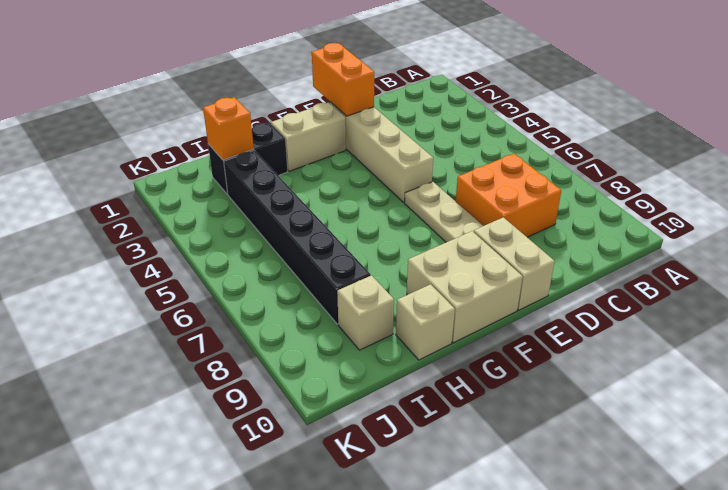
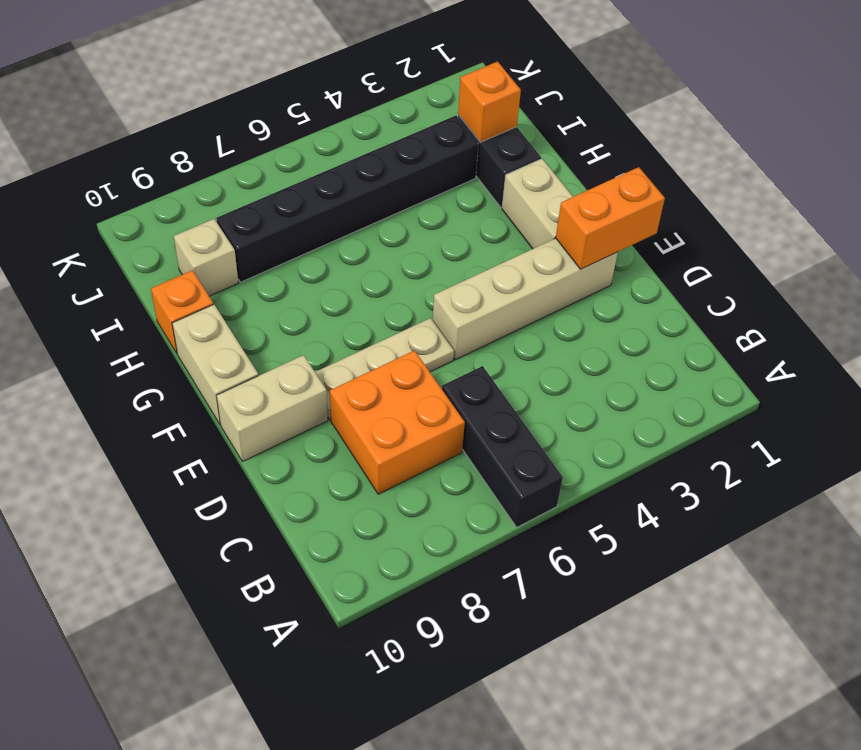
none -> black brick A6:C6 level 1
tan brick F9:G10 level 1 -> tan brick F10:G10 level 1
tan brick H10 level 1 -> orange brick H10 level 1

